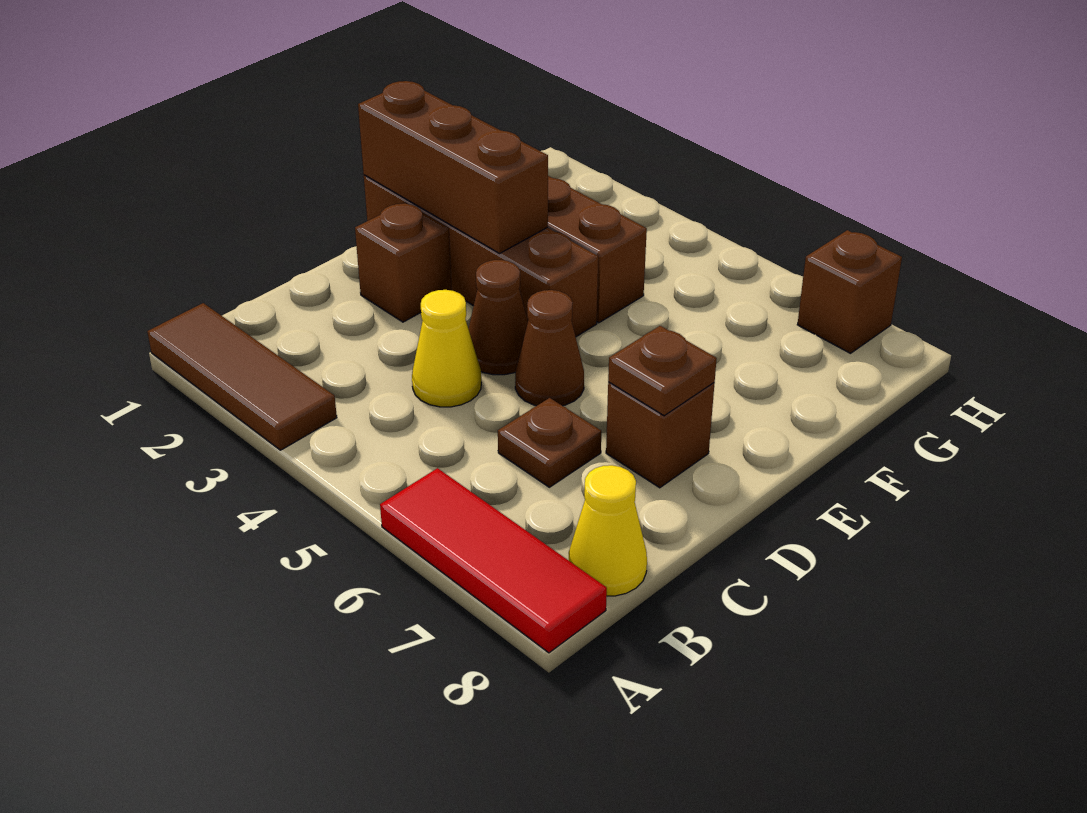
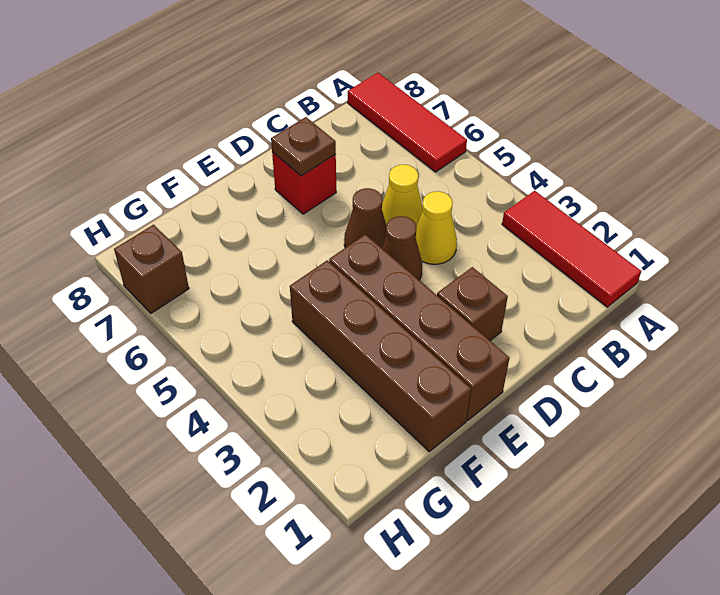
brown tile A1:A3 level 1 -> red tile A1:A3 level 1
yellow cone B8 level 1 -> yellow cone C5 level 1
brown plate C6 level 1 -> none
brown brick D7 level 1 -> red brick D7 level 1
brown brick E1:E3 level 2 -> none

